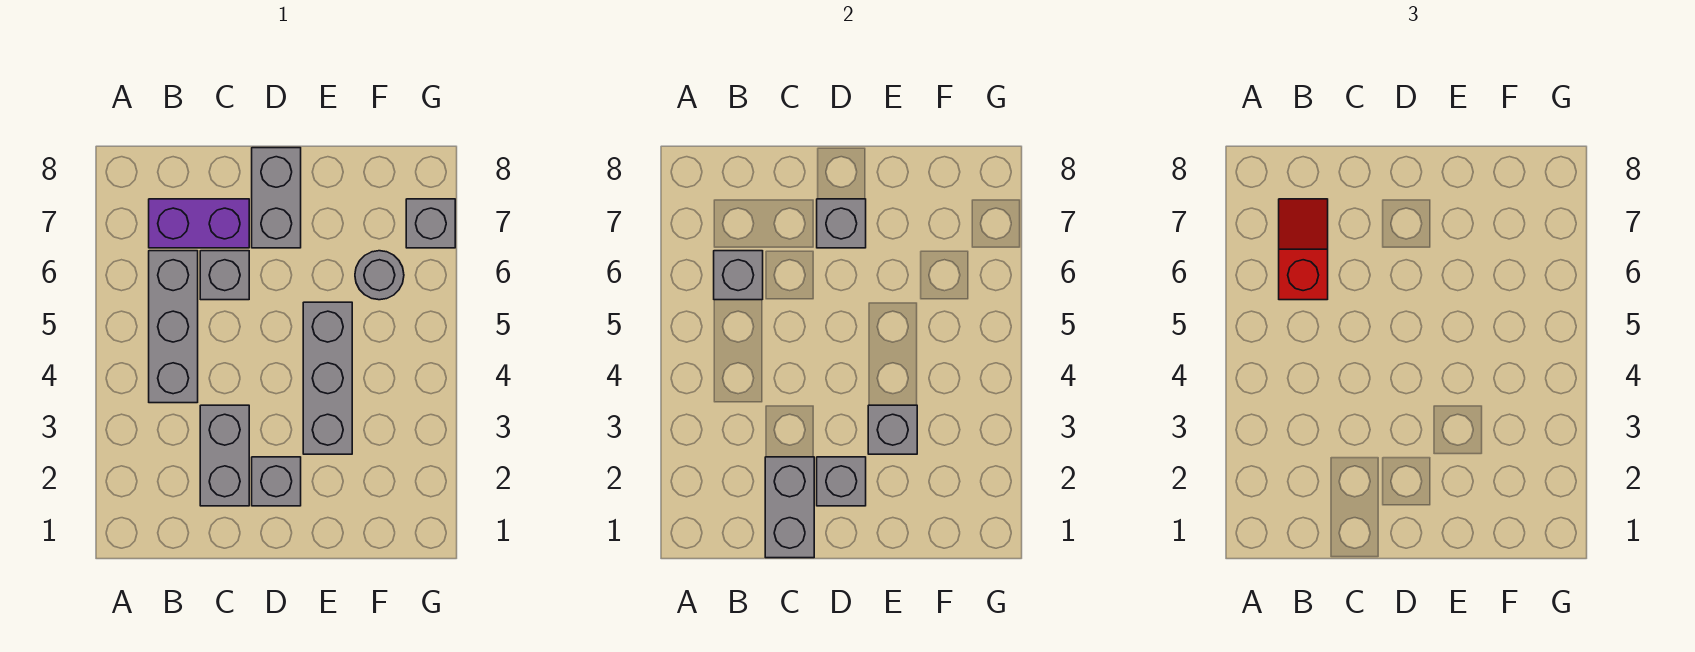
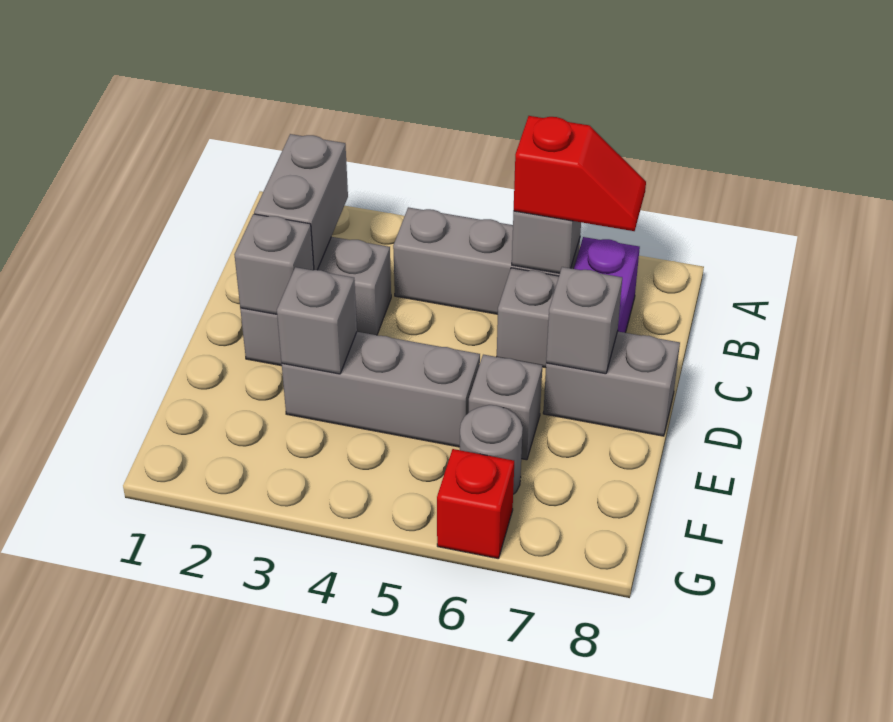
grey brick C1:C2 level 2 -> grey brick B2:C2 level 2
none -> red brick G6 level 1
grey brick G7 level 1 -> grey brick E6 level 1

